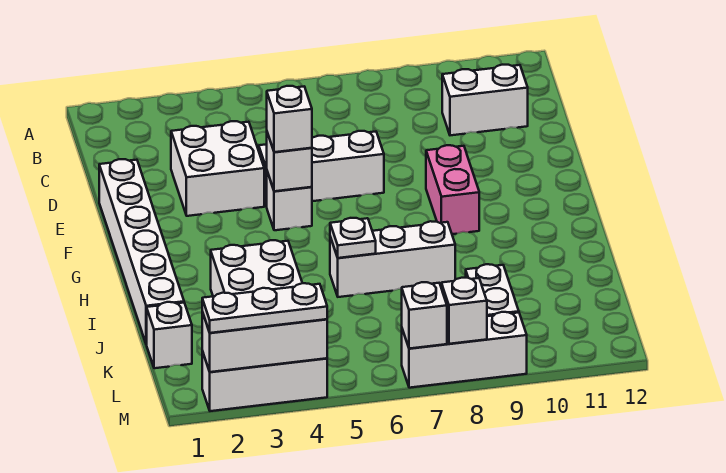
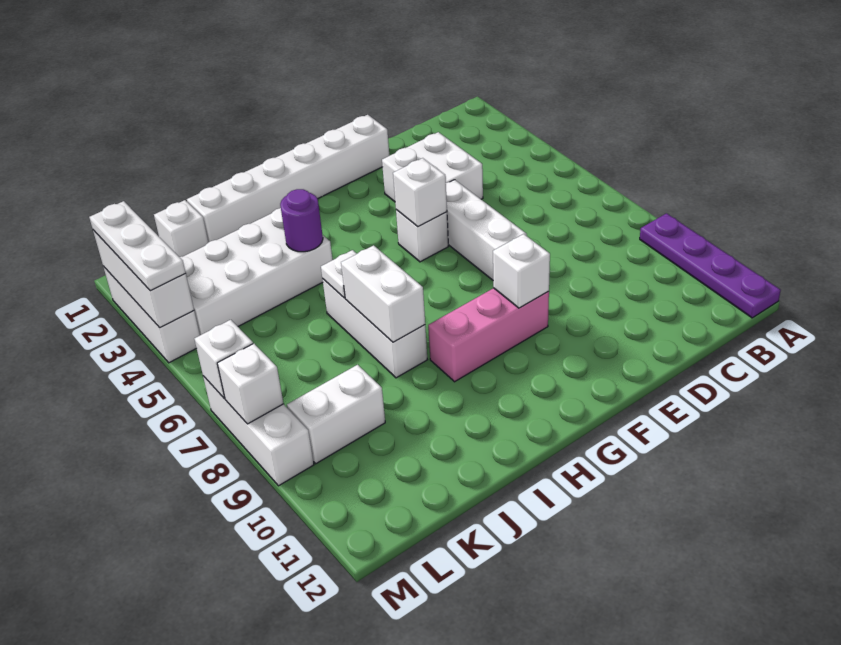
none -> purple plate A9:A12 level 1
white brick C10:C11 level 1 -> white brick I7:I8 level 2
white brick F5 level 3 -> white brick F9 level 2
pink brick F9:G9 level 1 -> pink brick F9:H9 level 1
none -> purple round brick I4 level 2

